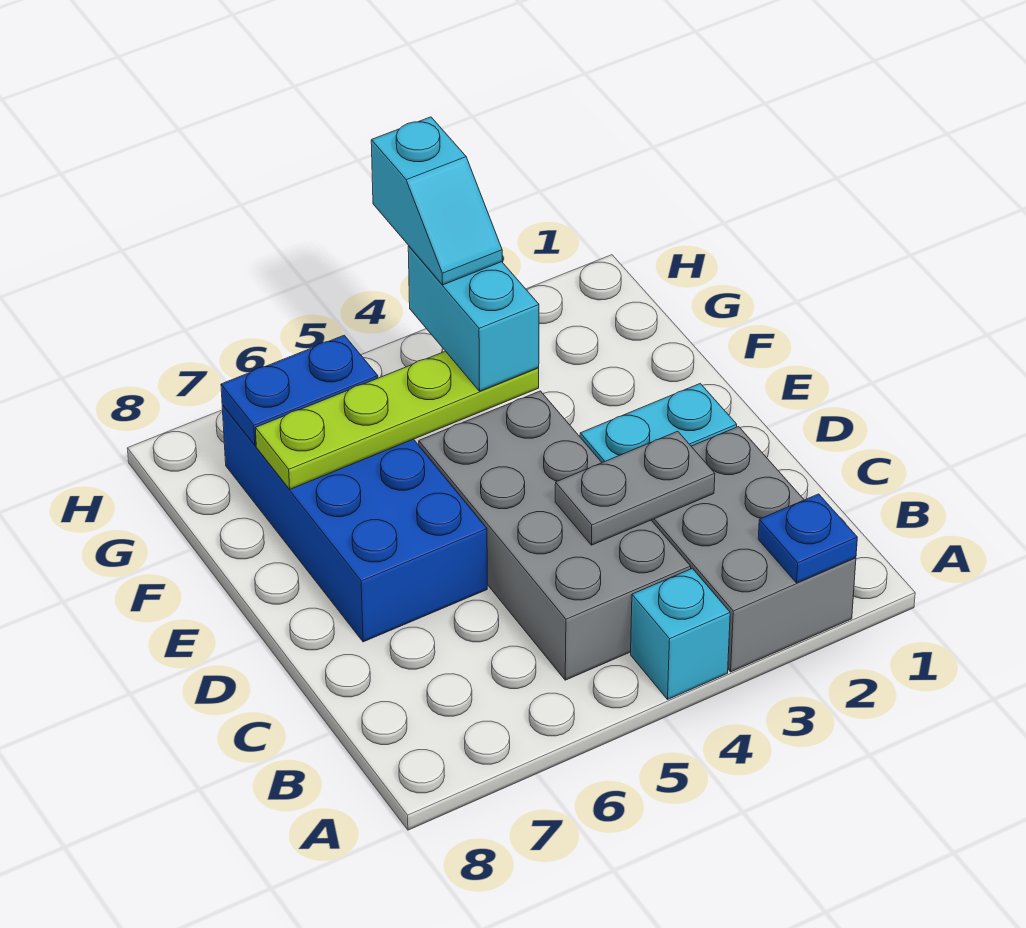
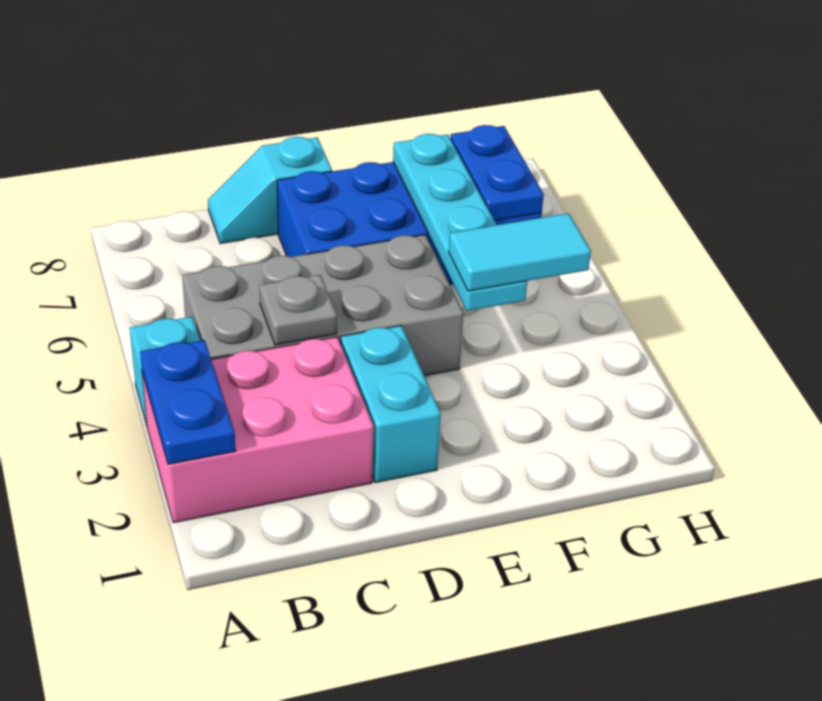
grey brick A2:C3 level 1 -> pink brick A2:C3 level 1
blue plate A2 level 2 -> blue plate A2:A3 level 2
grey plate C3:C4 level 2 -> grey plate C4 level 2
lime plate F4:F7 level 2 -> cyan plate F4:F7 level 2
cyan brick F4:G4 level 3 -> cyan tile F4:G4 level 3
cyan slope G4:H4 level 4 top H -> cyan slope C8:D8 level 1 top D

